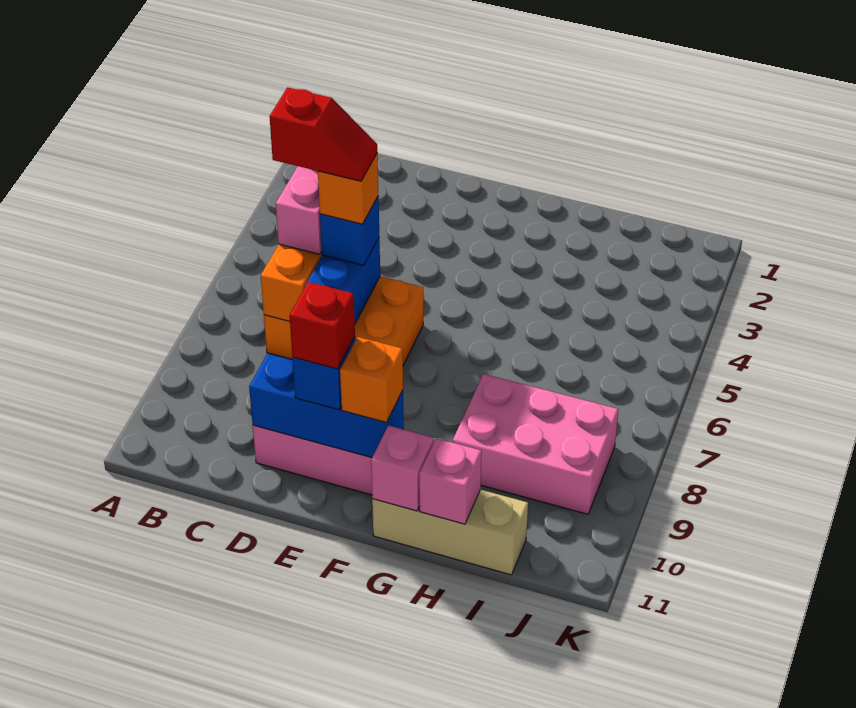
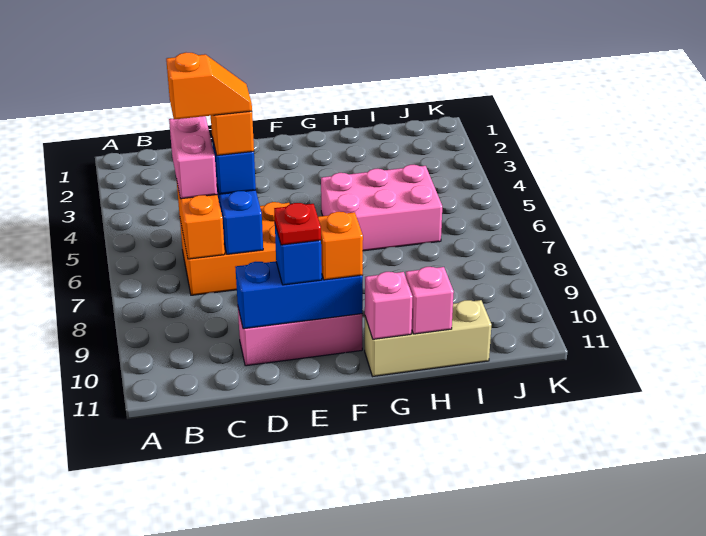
red slope C6:D6 level 5 top C -> orange slope C6:D6 level 5 top C
red brick E10 level 4 -> red plate E10 level 4
pink brick H8:J9 level 1 -> pink brick G5:I6 level 1

